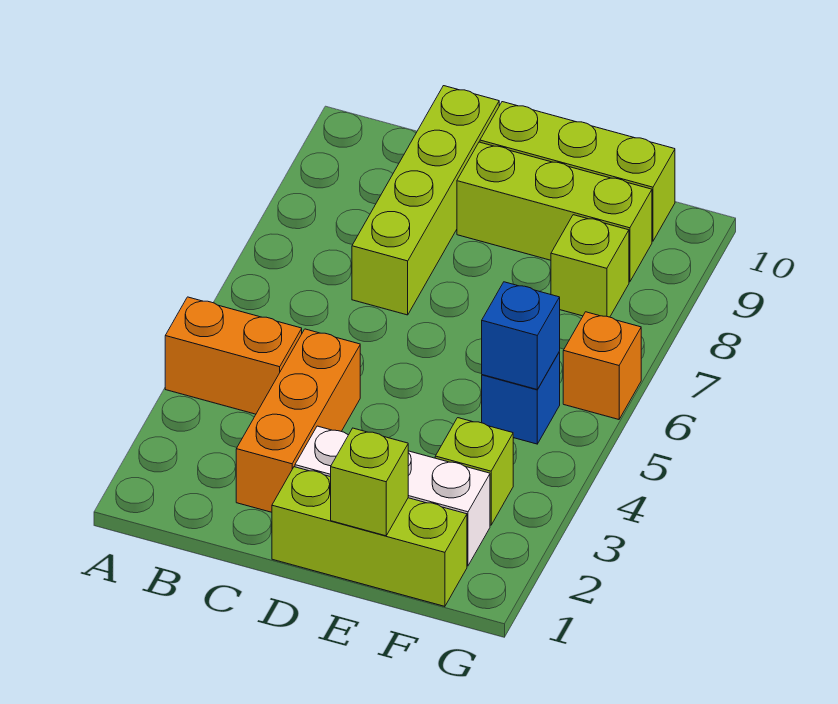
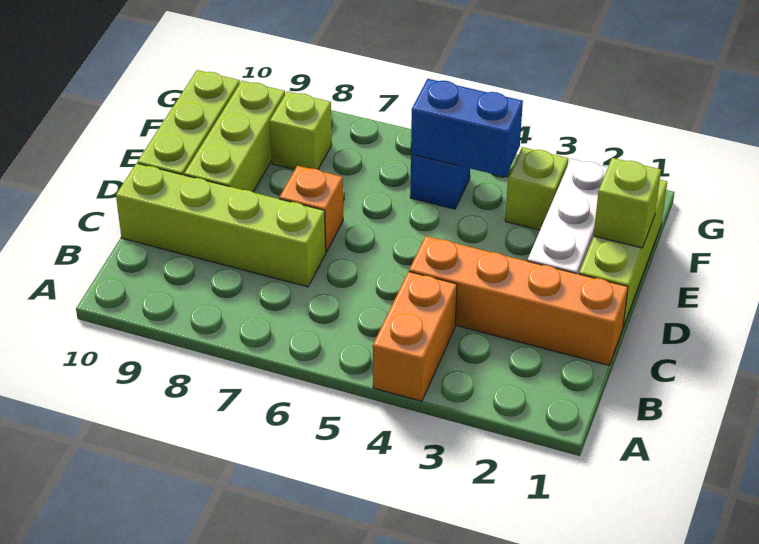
orange brick C2:C4 level 1 -> orange brick C1:C4 level 1
blue brick F5 level 2 -> blue brick F4:F5 level 2
orange brick G6 level 1 -> orange brick D7 level 1

